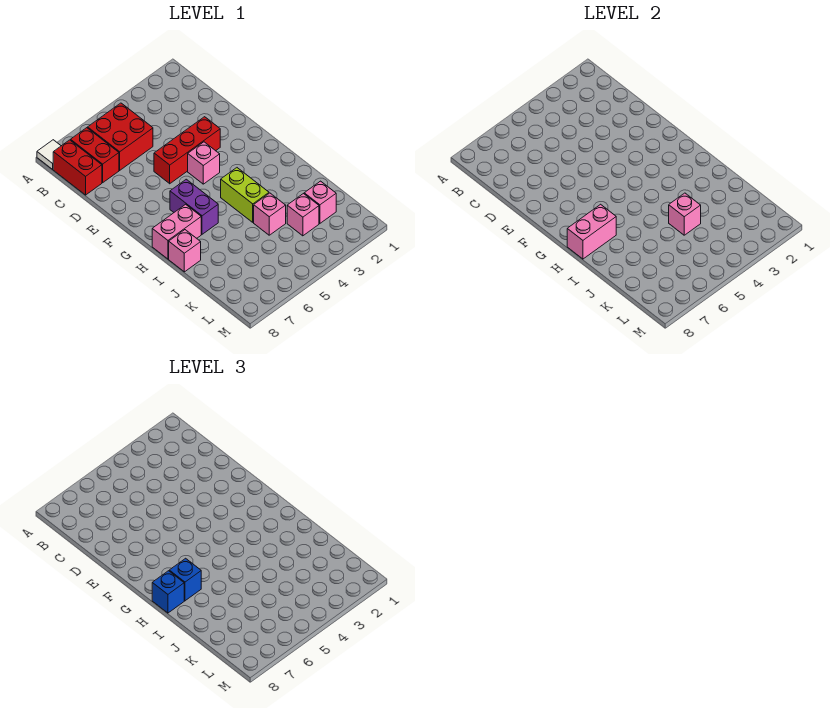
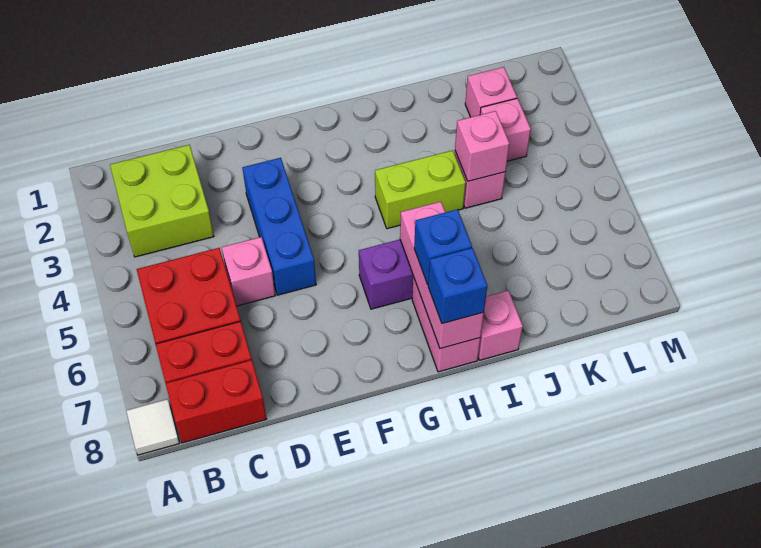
none -> lime brick B2:C3 level 1
red brick E3:E5 level 1 -> blue brick E3:E5 level 1
pink brick F4 level 1 -> pink brick D5 level 1
pink brick H7:H8 level 2 -> pink brick H6:H8 level 2

